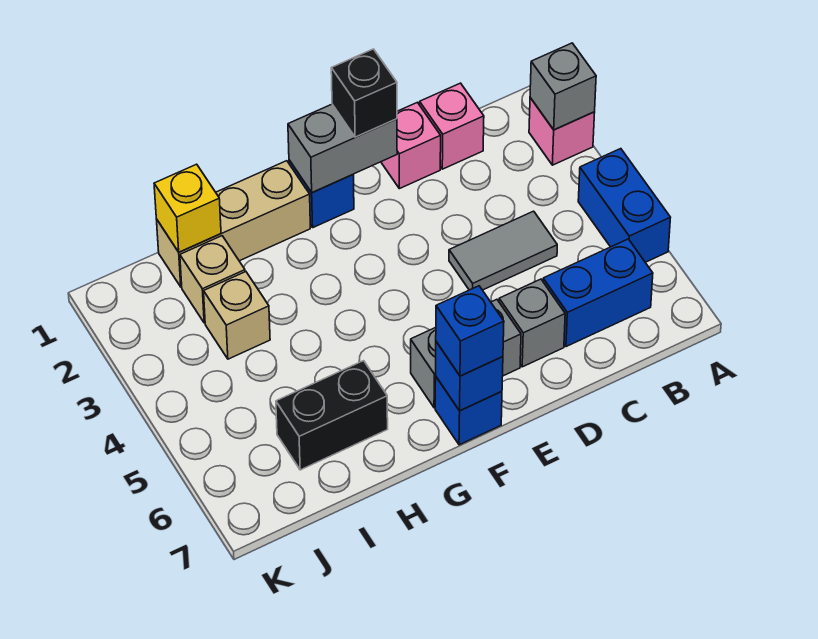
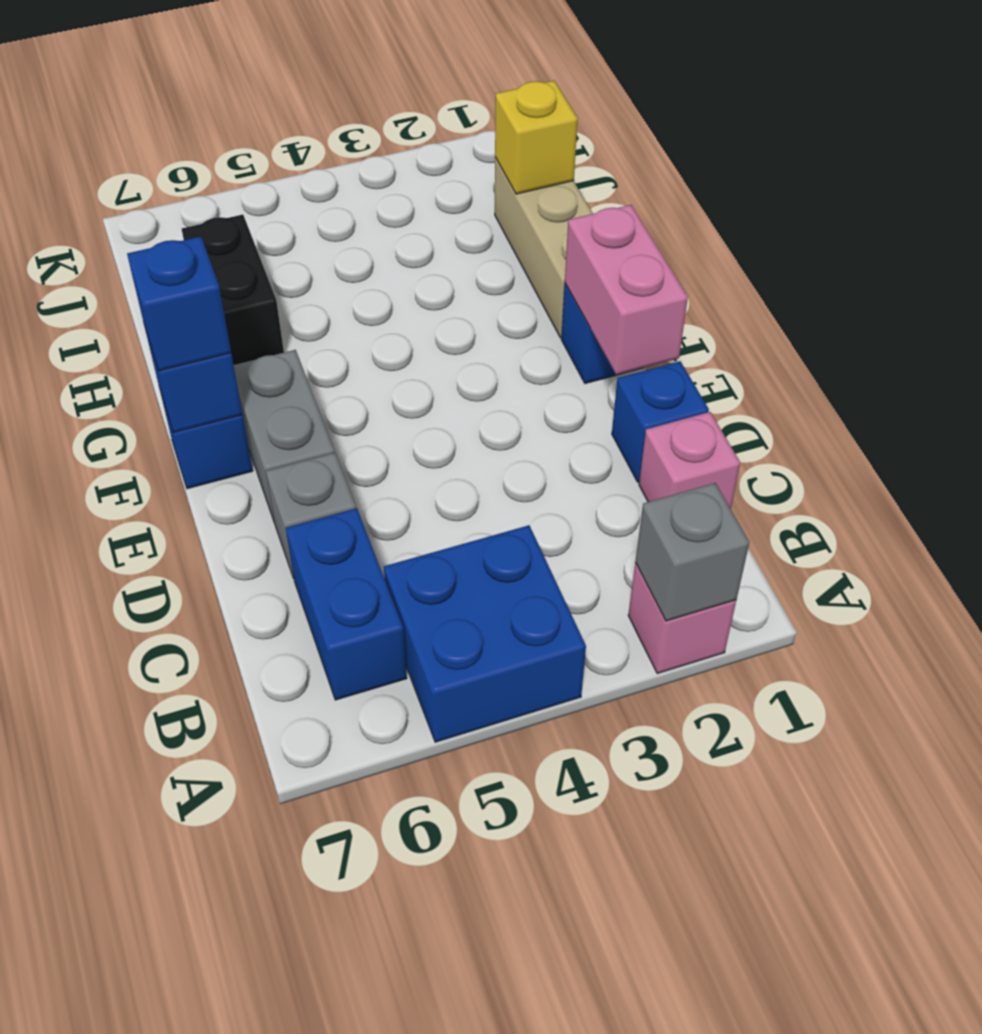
blue brick A4:A5 level 1 -> blue brick A4:B5 level 1
grey tile C4:D4 level 1 -> none
pink brick D1 level 1 -> blue brick D1 level 1
grey brick E1:F1 level 2 -> pink brick E1:F1 level 2
black brick E1 level 3 -> none
tan brick I2 level 1 -> none
tan brick I3 level 1 -> none

